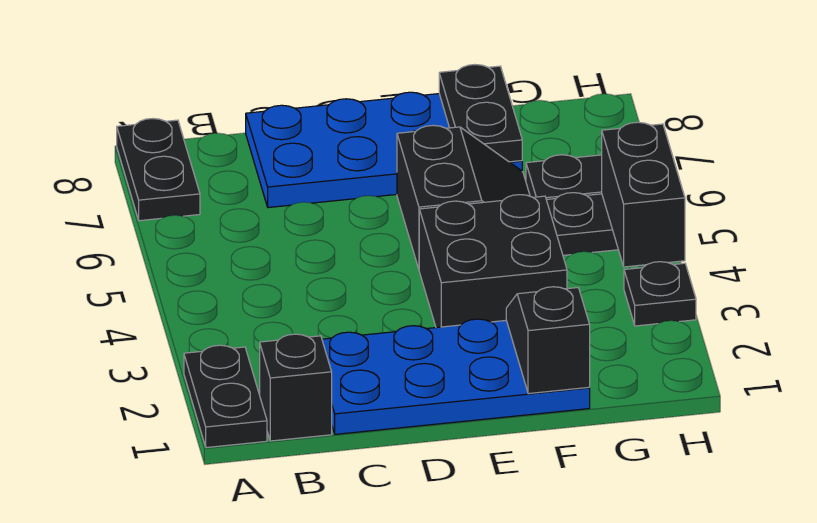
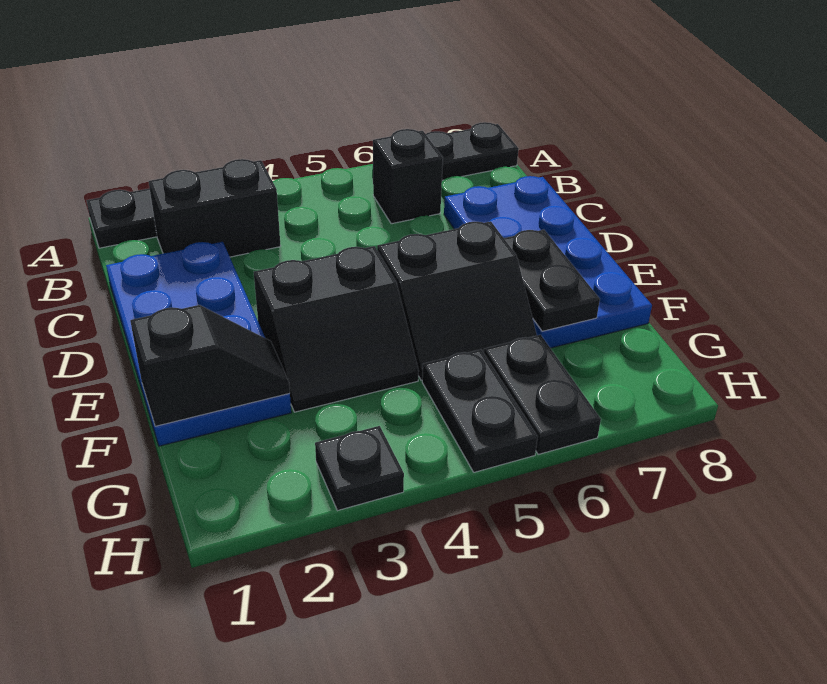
black brick B1 level 1 -> black brick B6 level 1
black brick E3:F4 level 1 -> black slope E3:F4 level 1 top E
black plate F7:F8 level 2 -> black plate E7:F7 level 2
black brick H4:H5 level 2 -> black brick B2:B3 level 1

